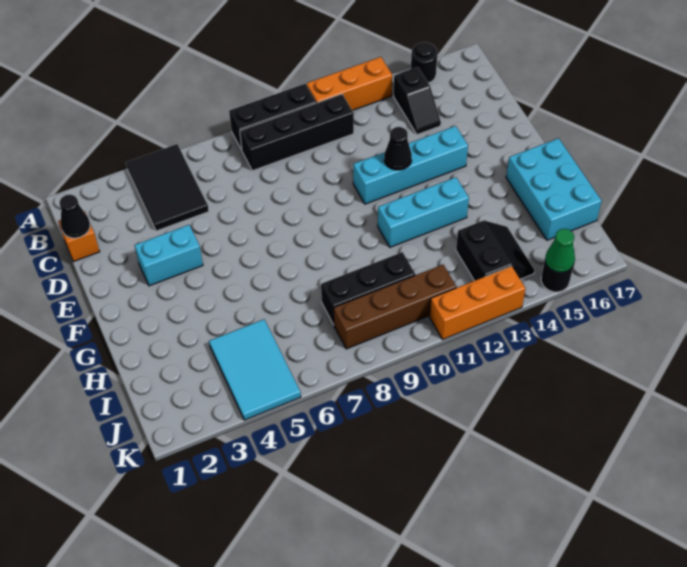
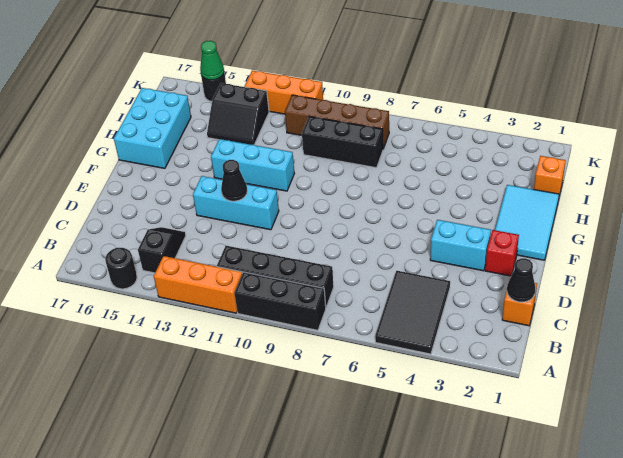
none -> red brick E2 level 1
cyan brick E11:E14 level 1 -> cyan brick E11:E13 level 1
none -> orange brick I1 level 1
cyan tile I4:K5 level 1 -> cyan tile F1:H2 level 1
black slope I13:J14 level 1 top 13 -> black slope I13:J14 level 1 top J

